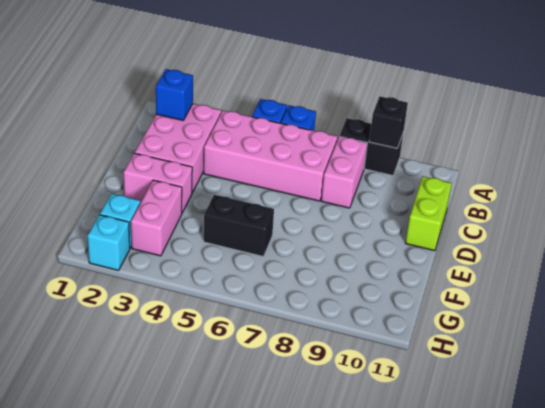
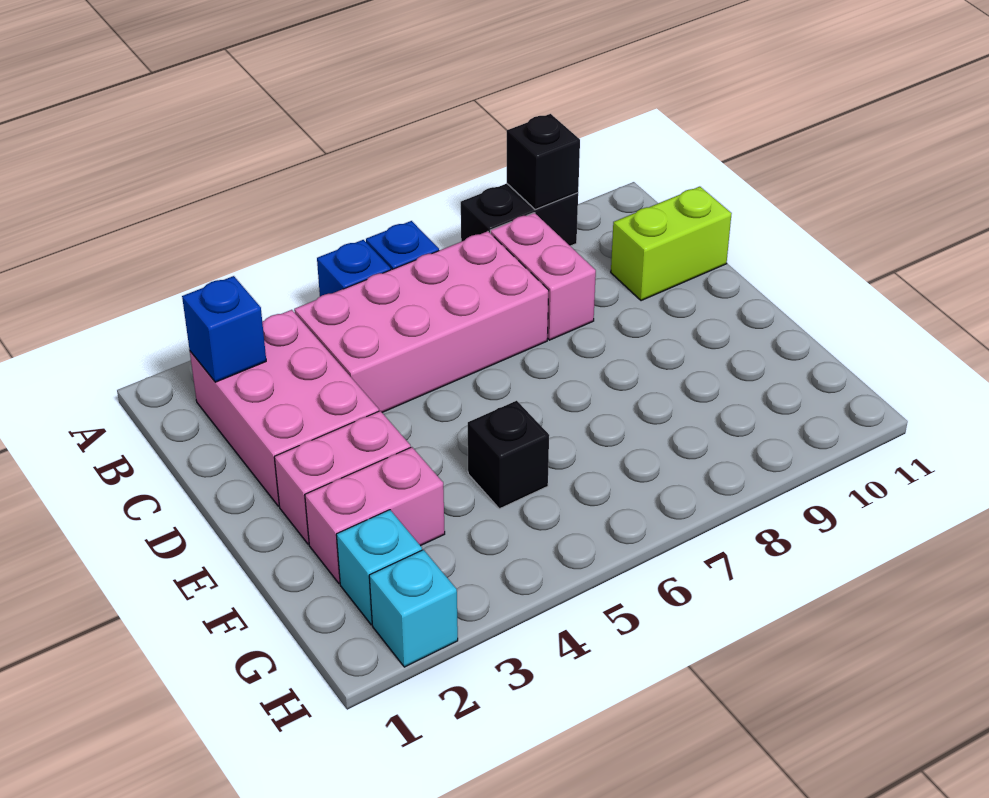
lime brick C11:D11 level 1 -> lime brick C10:C11 level 1
pink brick F3:G3 level 1 -> pink brick F2:F3 level 1
black brick F5:F6 level 1 -> black brick F5 level 1

